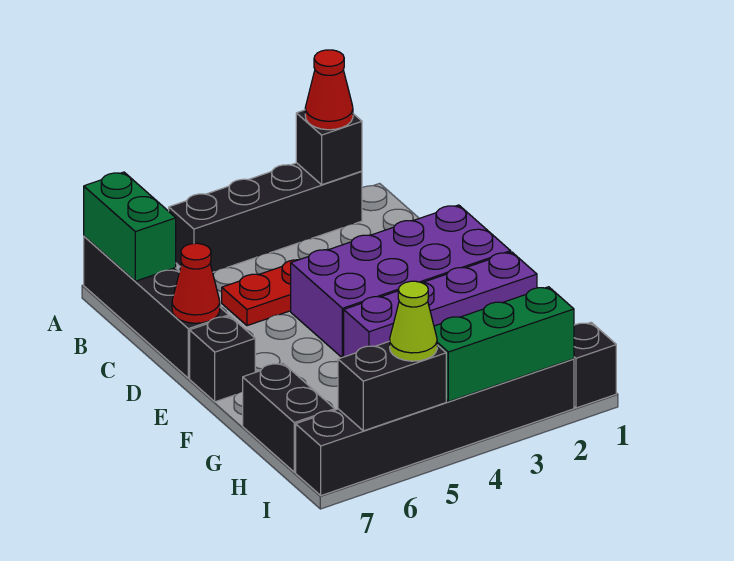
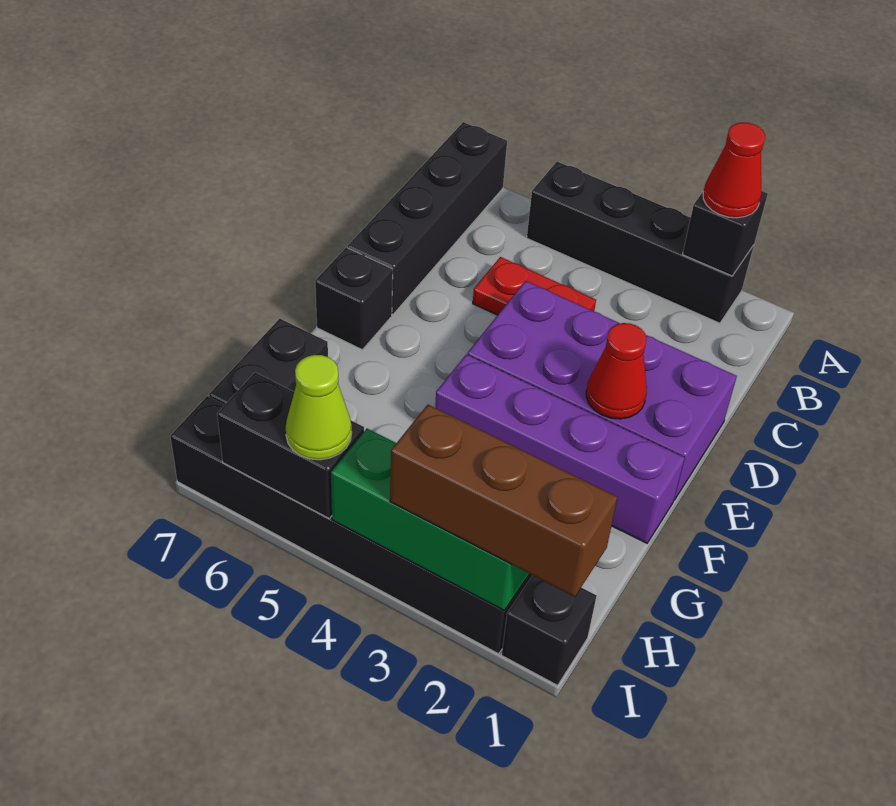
green brick A7:B7 level 2 -> none
red cone D7 level 2 -> red cone E2 level 2
none -> brown brick I1:I3 level 3

